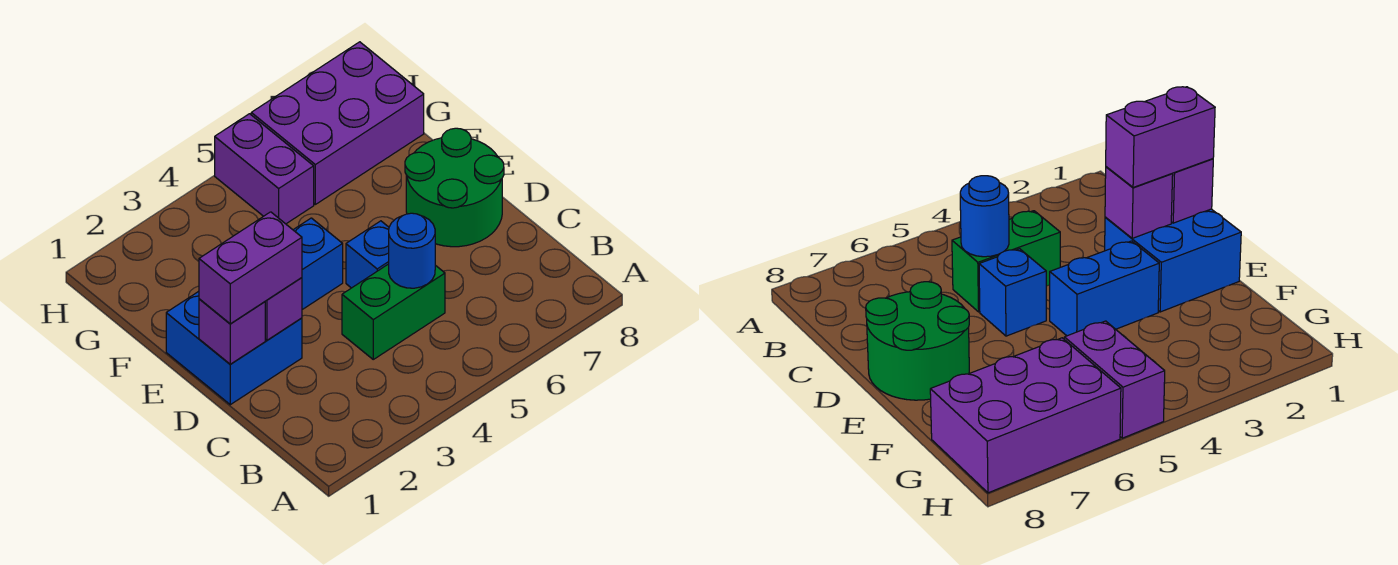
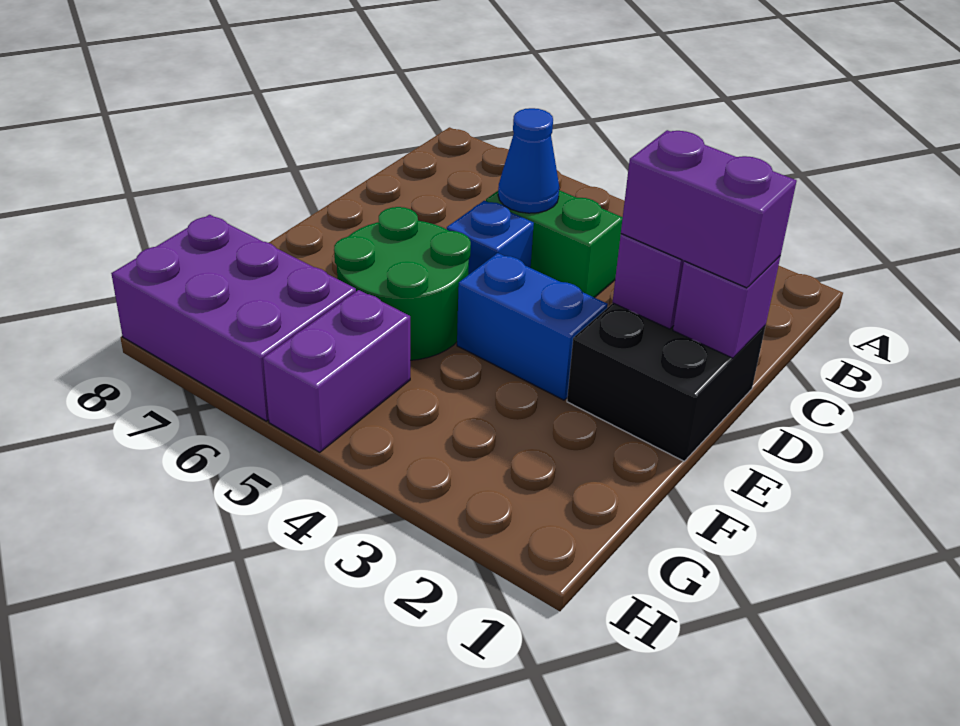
blue round brick C5 level 2 -> blue cone C5 level 2
blue brick D1:E2 level 1 -> black brick D1:E2 level 1
green round brick D7:E8 level 1 -> green round brick E5:F6 level 1

